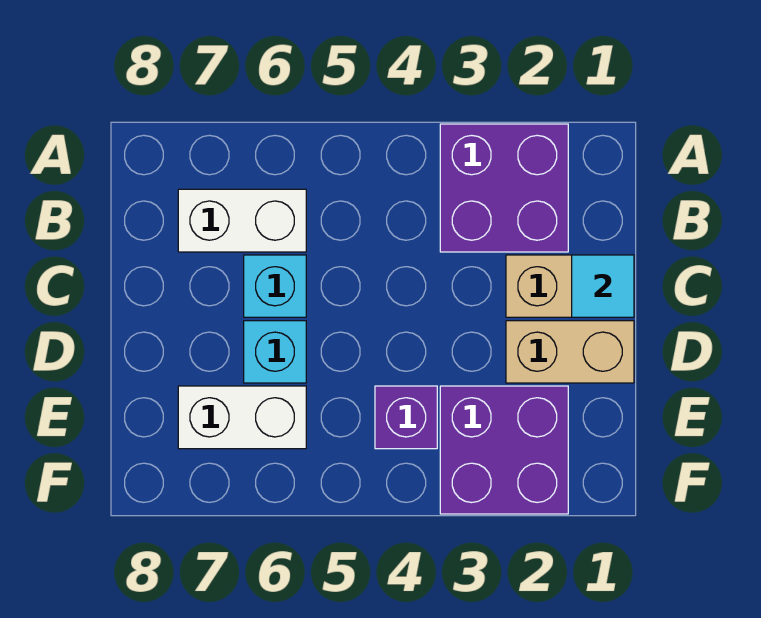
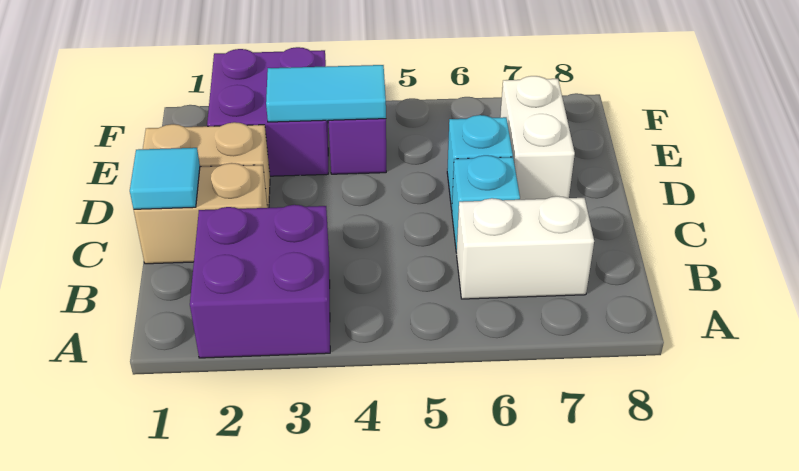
none -> cyan tile E3:E4 level 2
white brick E6:E7 level 1 -> white brick D7:E7 level 1

